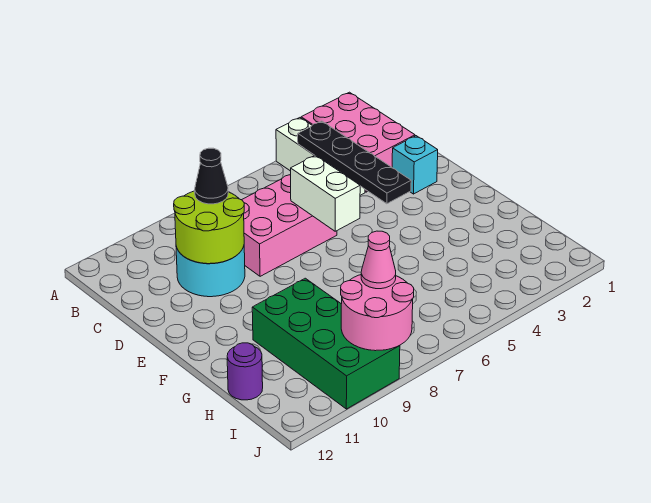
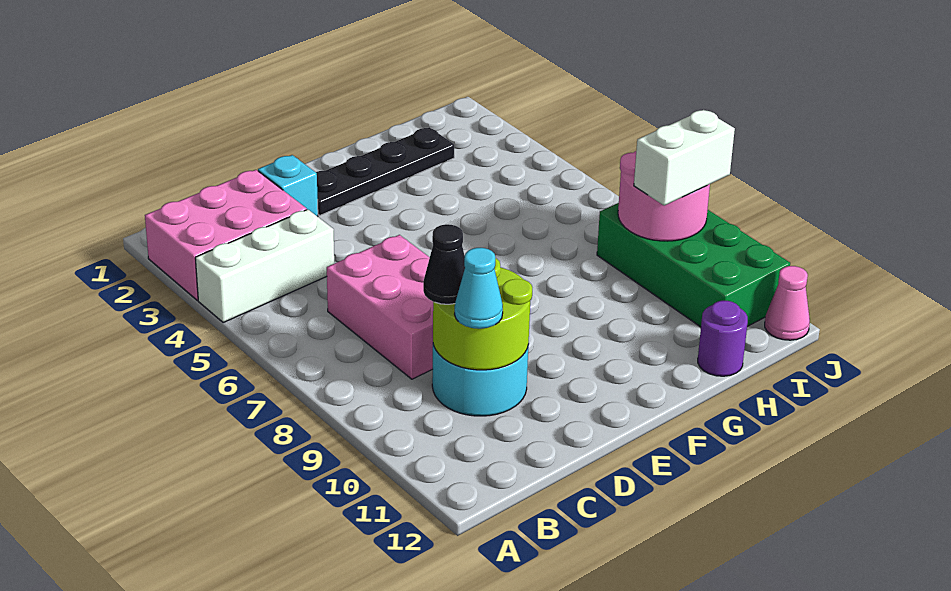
black plate B4:E4 level 2 -> black plate E2:H2 level 1
none -> cyan cone C10 level 3
white brick D6:E6 level 2 -> white brick I9:J9 level 3
green brick G9:J10 level 1 -> green brick I8:J11 level 1
pink cone I8 level 3 -> pink cone J12 level 1

